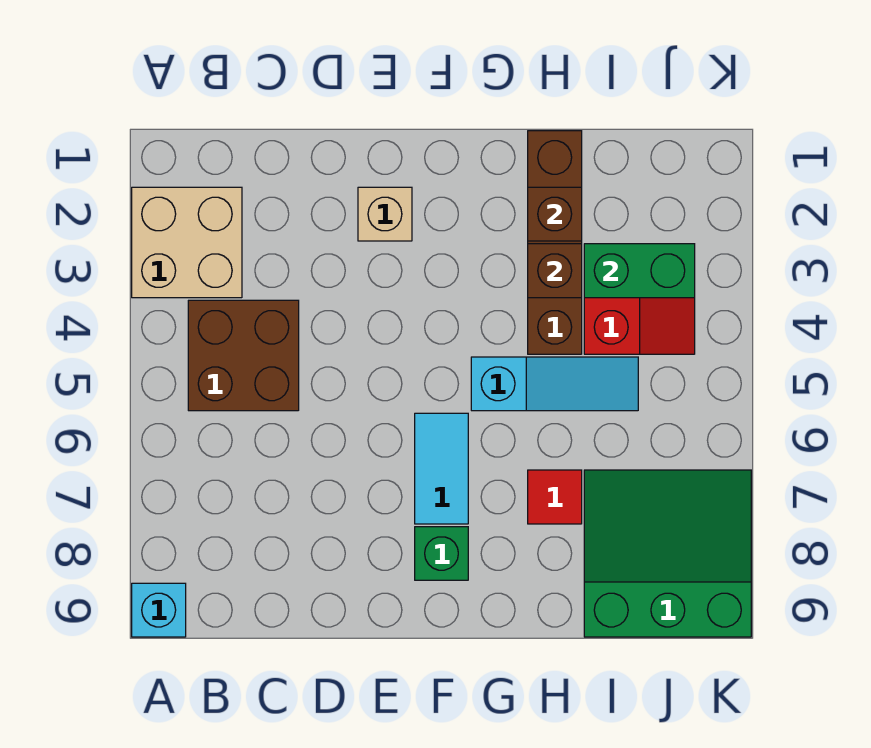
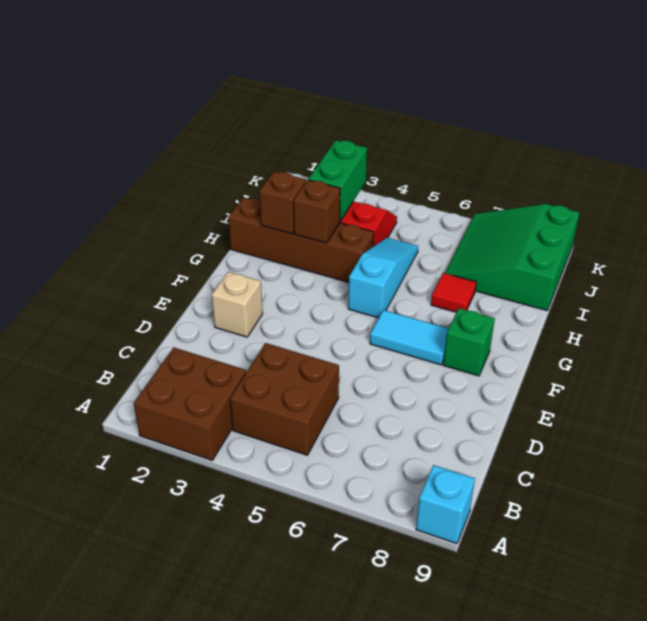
tan brick A2:B3 level 1 -> brown brick A2:B3 level 1

